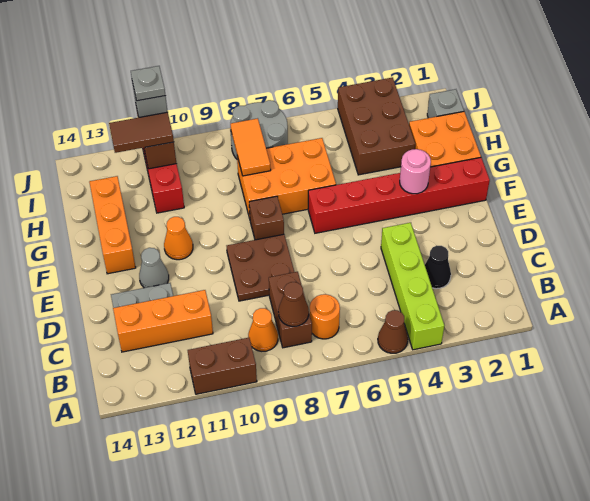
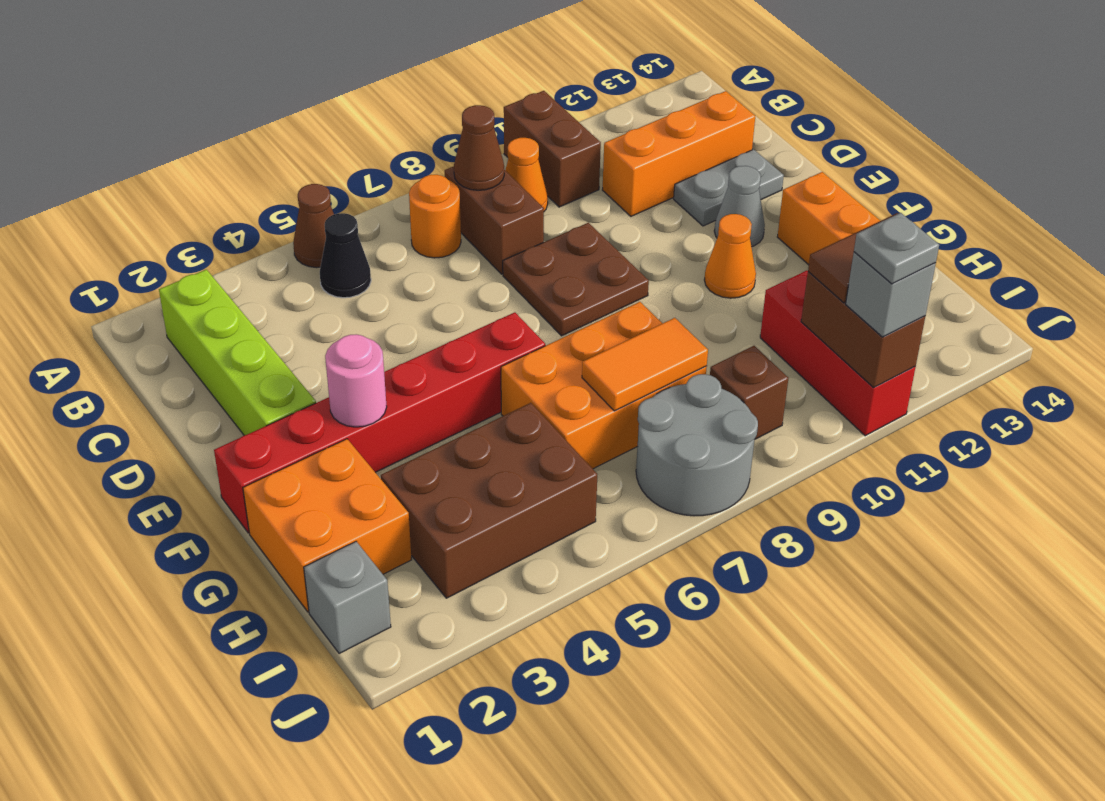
lime brick A4:D4 level 1 -> lime brick B2:E2 level 1
brown brick A10:A11 level 1 -> brown brick A10:B10 level 1
black cone C3 level 1 -> black cone B5 level 1
brown brick F8 level 1 -> brown brick I9 level 1
brown brick H3:J4 level 1 -> brown brick H3:I5 level 1
orange tile H8:I8 level 2 -> orange tile H7:H8 level 2

